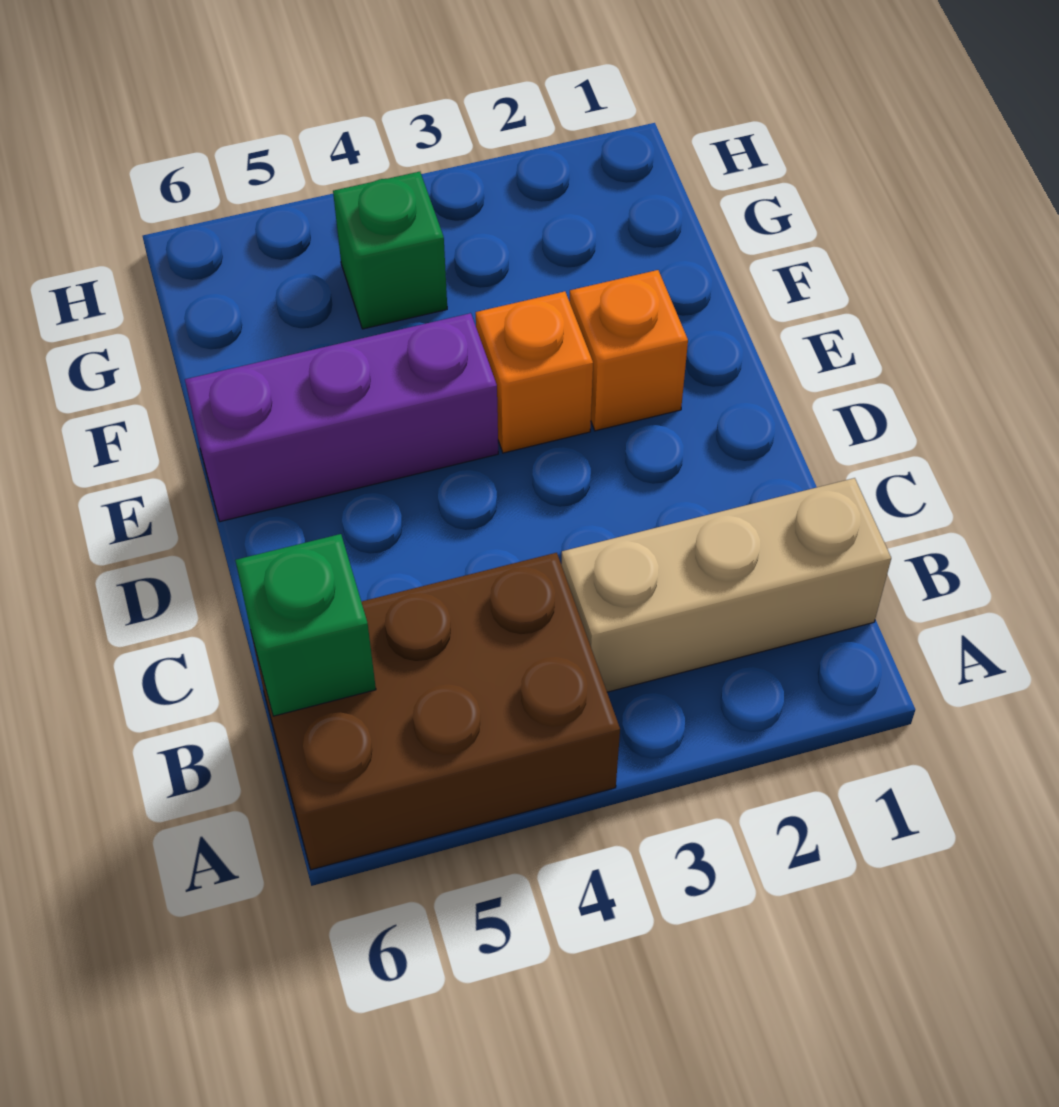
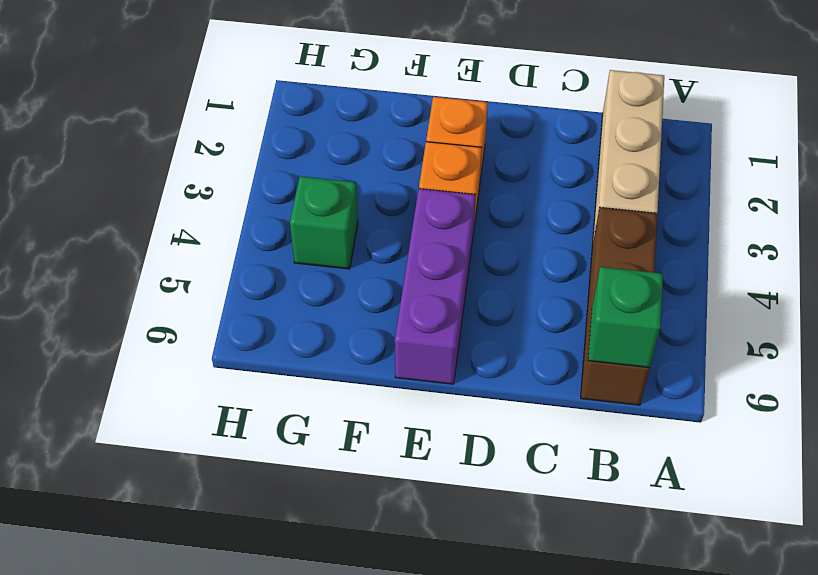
brown brick A4:B6 level 1 -> brown brick B4:B6 level 1

